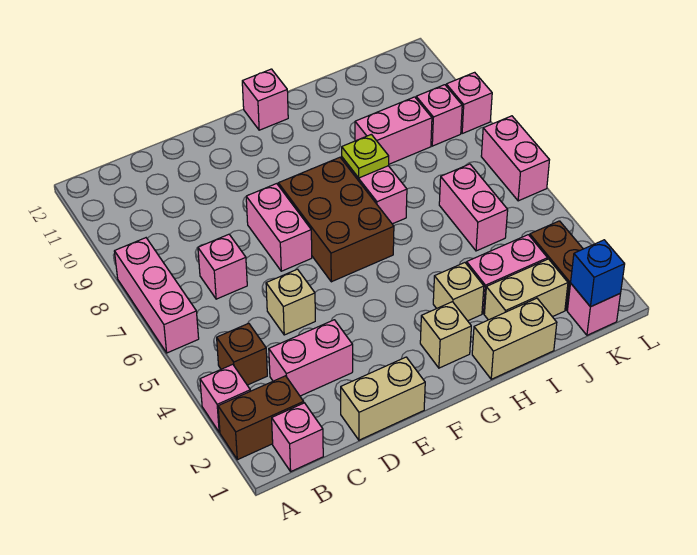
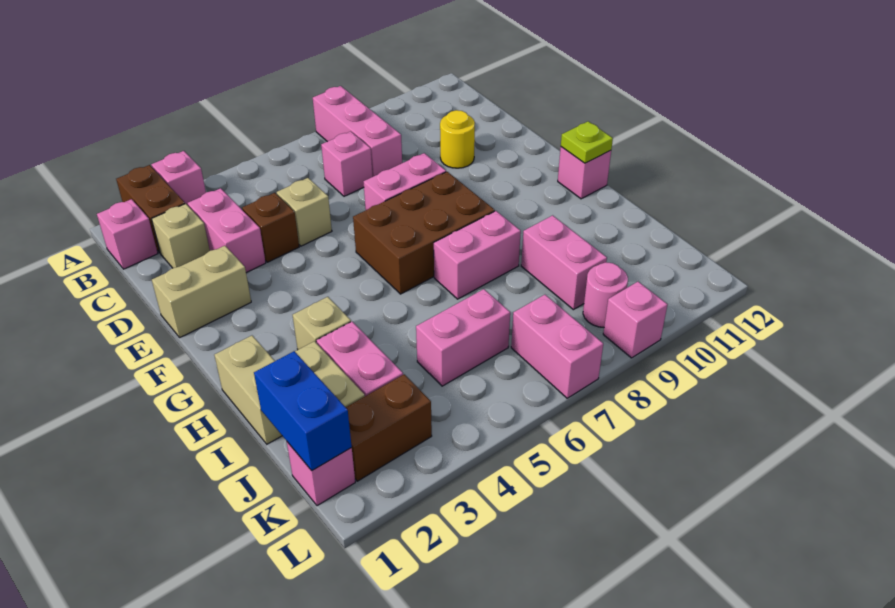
pink brick A6:A8 level 1 -> pink brick A8:C8 level 1
brown brick B4 level 1 -> brown brick D4 level 1
tan brick D1:E1 level 1 -> tan brick E1:E2 level 1
none -> yellow round brick D10 level 1
tan brick G2 level 1 -> tan brick C2 level 1
lime plate H8 level 2 -> lime plate G12 level 2
blue brick K1 level 2 -> blue brick J1:K1 level 2
pink brick K9 level 1 -> pink round brick K9 level 1
pink brick L6:L7 level 1 -> pink brick K7:L7 level 1

